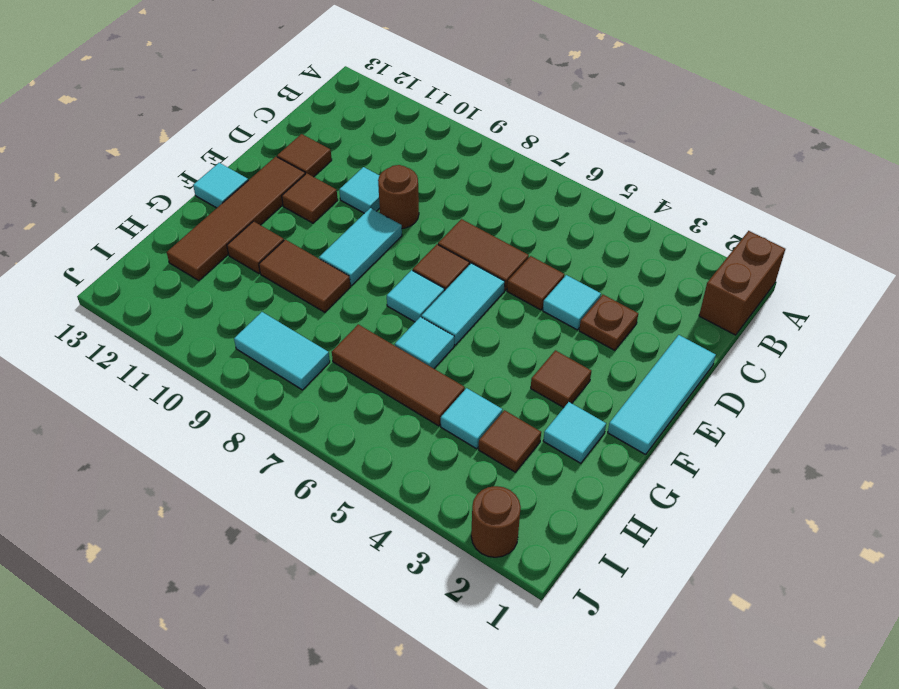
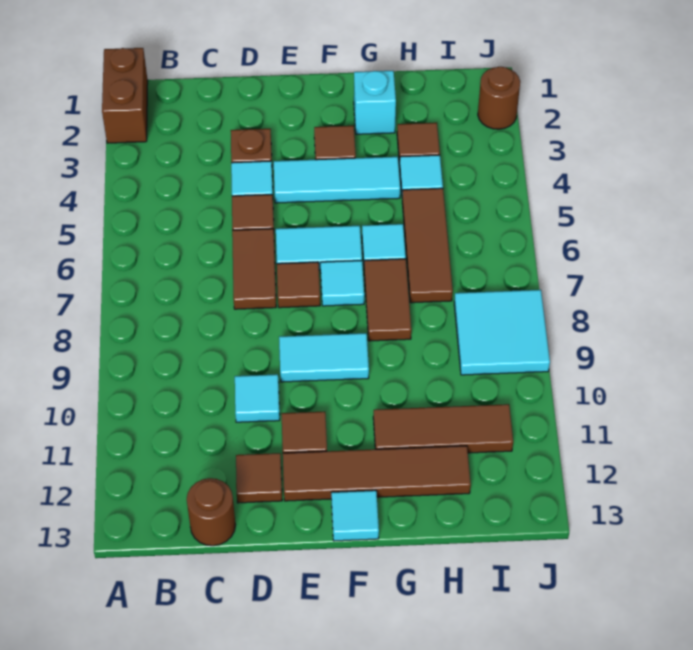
brown brick A1:B1 level 1 -> brown brick A1:A2 level 1
cyan tile D1:F1 level 1 -> cyan tile E4:G4 level 1
brown round brick D9 level 1 -> brown round brick C13 level 1
cyan tile G2 level 1 -> cyan brick G2 level 1
brown tile G9:G10 level 1 -> brown tile G7:G8 level 1
brown tile G11 level 1 -> brown tile G11:I11 level 1
cyan tile I8:I9 level 1 -> cyan tile I8:J9 level 1

